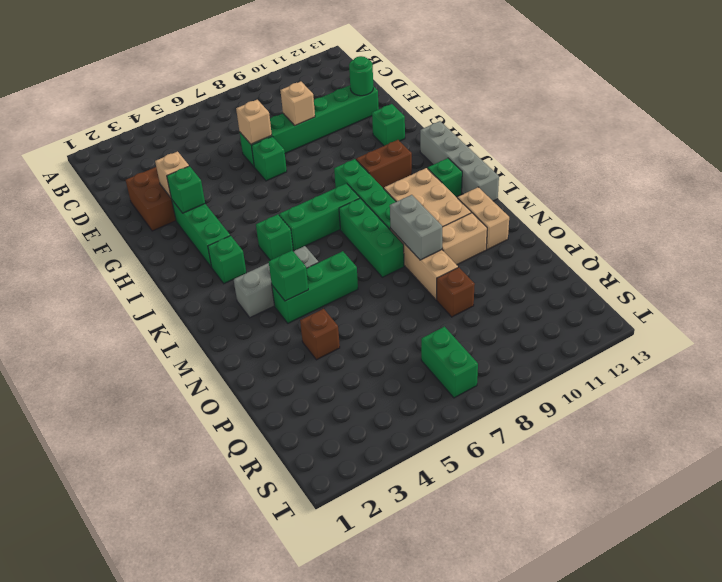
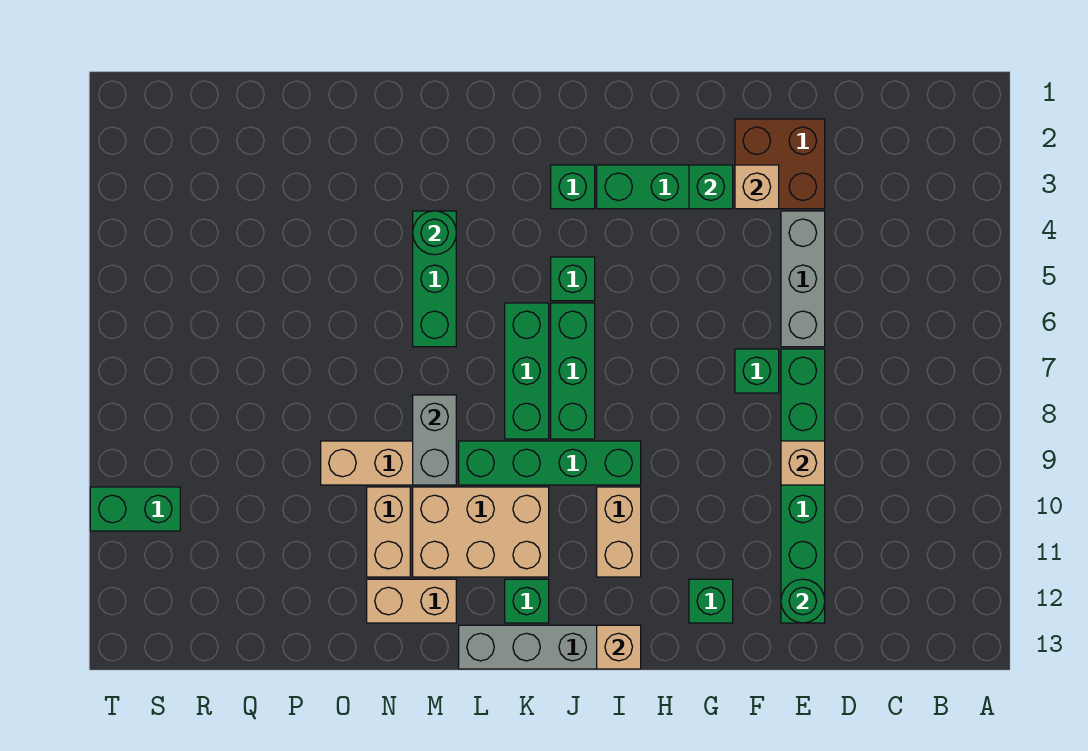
tan brick E7 level 2 -> tan brick I13 level 2
brown brick I10:I11 level 1 -> tan brick I10:I11 level 1
green brick K8:M8 level 1 -> green brick K6:K8 level 1
grey brick L3:L5 level 1 -> grey brick E4:E6 level 1
green brick M4 level 2 -> green round brick M4 level 2
grey brick M9:N9 level 2 -> grey brick M8:M9 level 2
brown brick O4 level 1 -> none
brown brick P9 level 1 -> none
green brick R7:S7 level 1 -> green brick S10:T10 level 1

